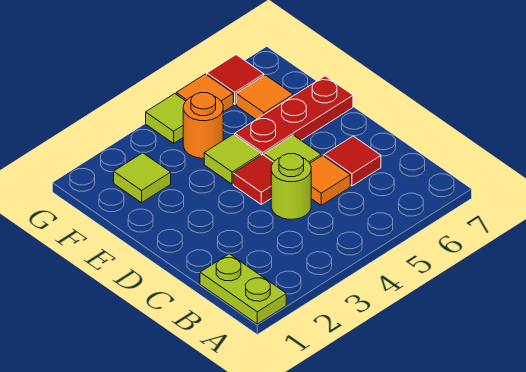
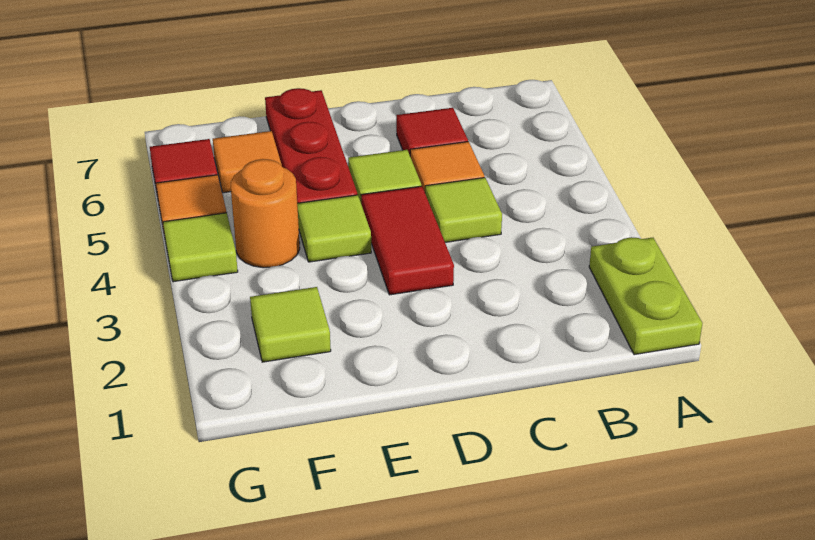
lime plate A1:B1 level 1 -> lime plate A1:A2 level 1
lime round brick C4 level 1 -> lime tile C4 level 1
red tile D4 level 1 -> red tile D3:D4 level 1

